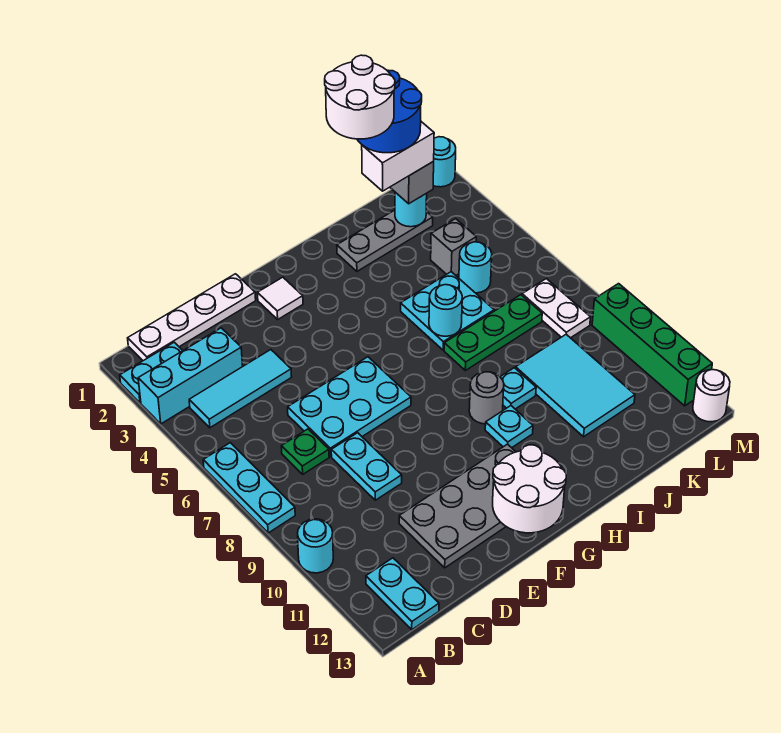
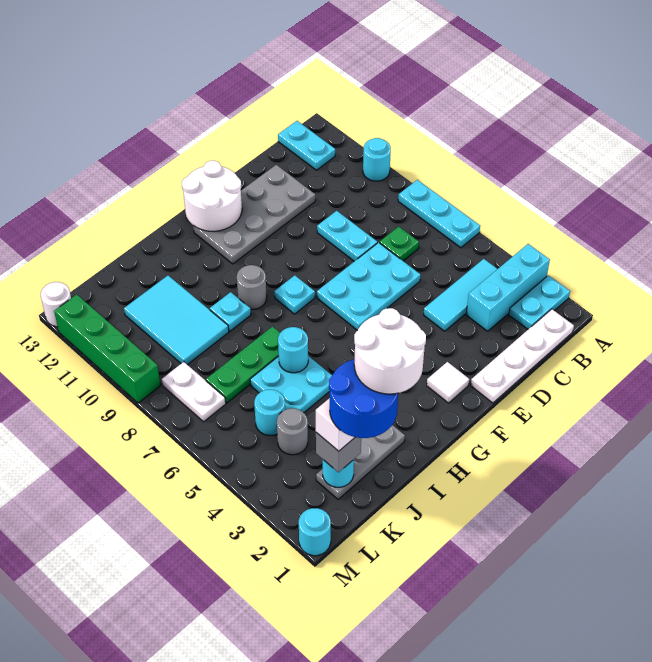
cyan plate H10 level 1 -> cyan plate G8 level 1
grey brick K4 level 1 -> grey round brick K4 level 1

